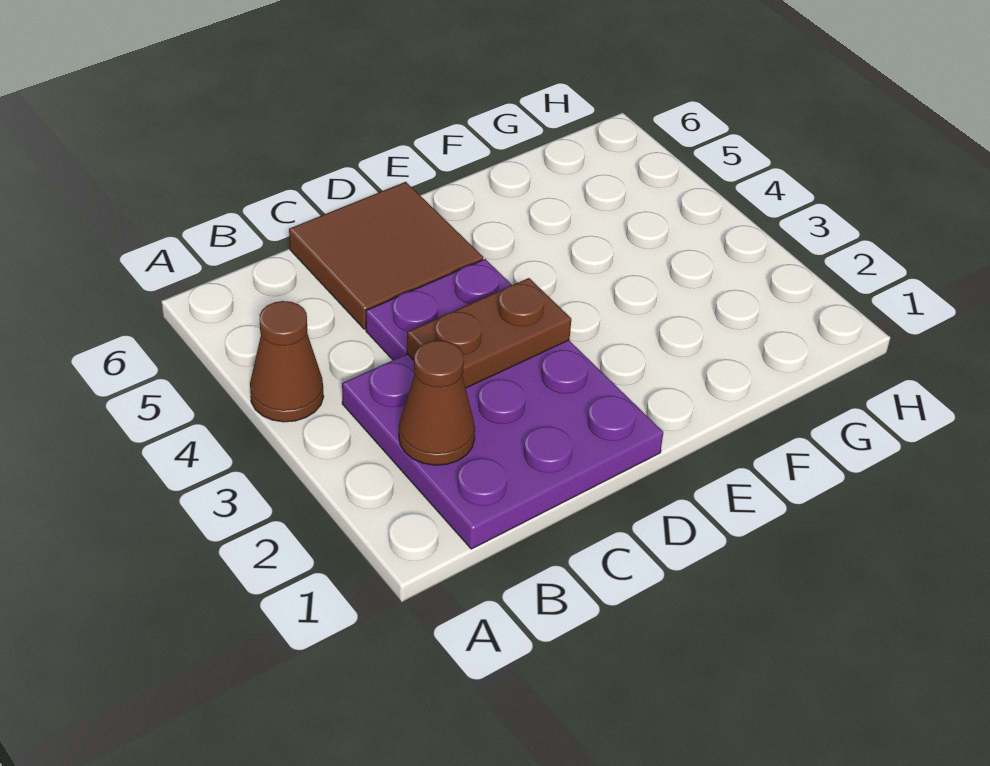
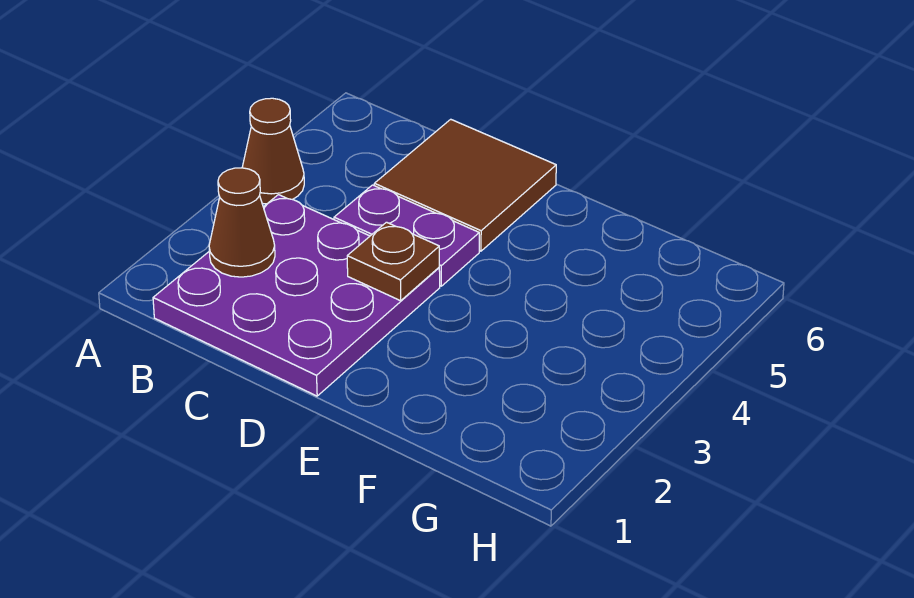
brown plate C3:D3 level 2 -> brown plate D3 level 2

